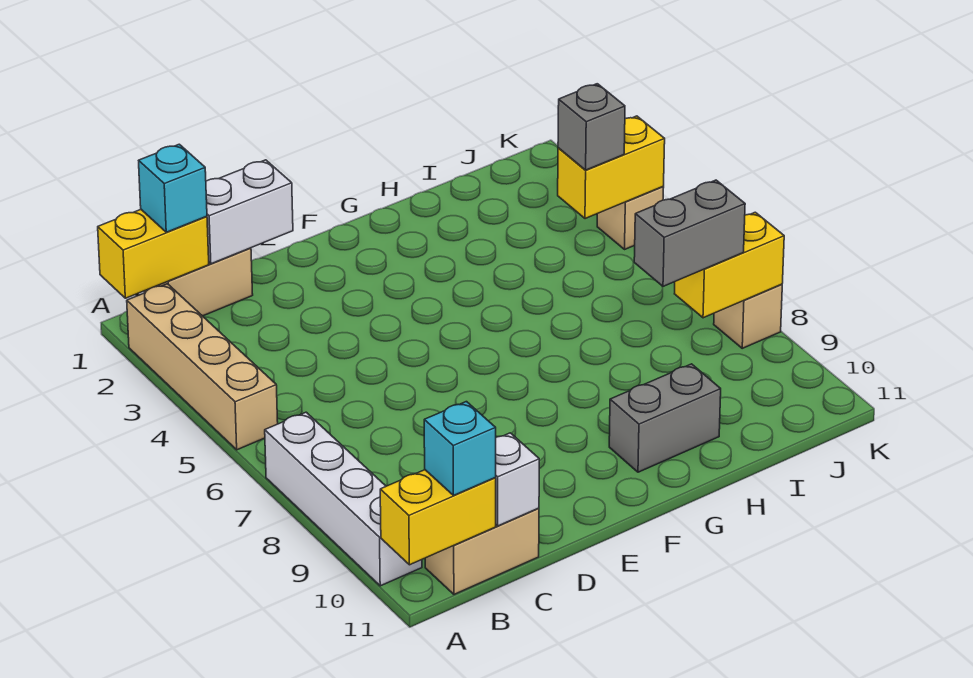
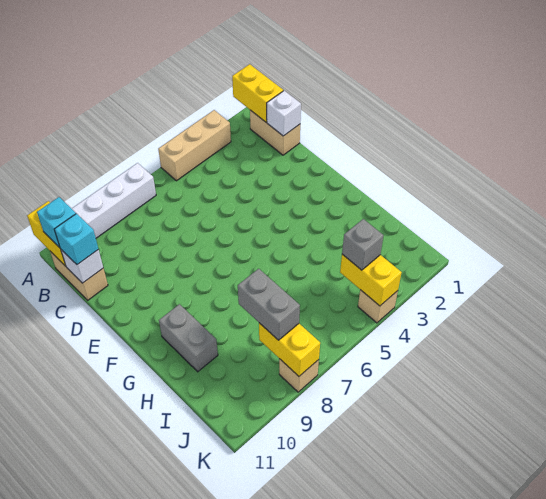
tan brick A2:A5 level 1 -> tan brick A3:A5 level 1
cyan brick B1 level 3 -> cyan brick C11 level 3
white brick C1:D1 level 2 -> white brick C1 level 2

